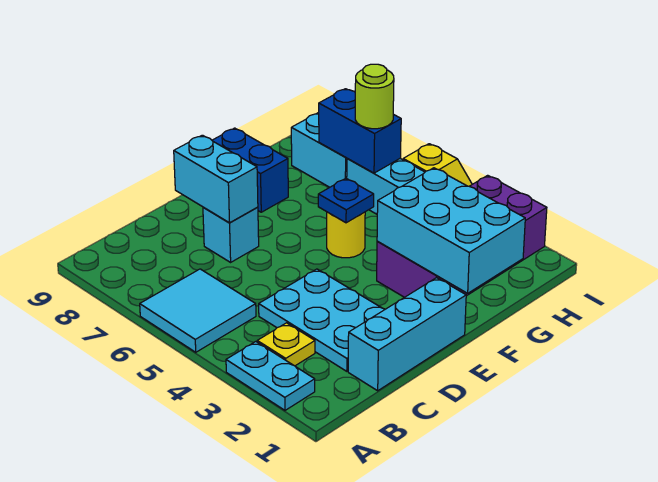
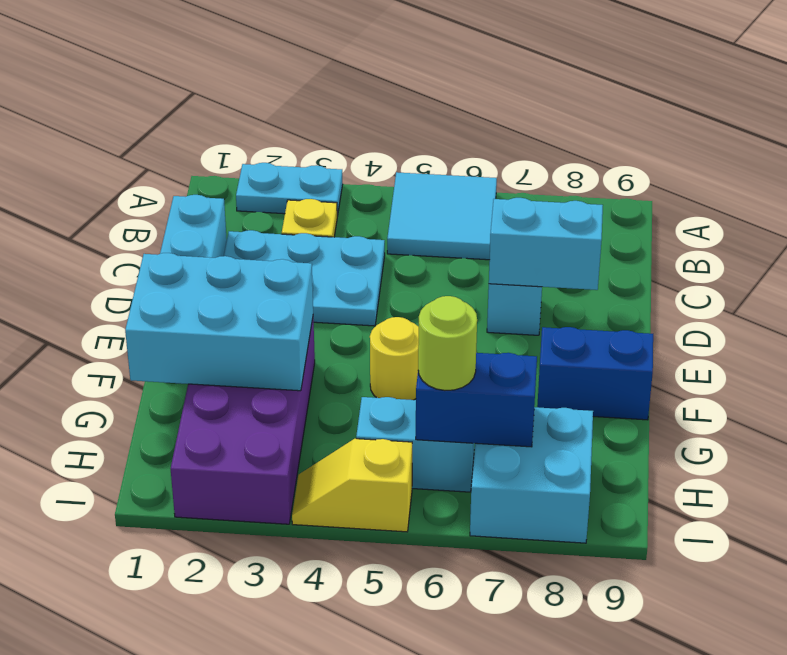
blue plate F5 level 2 -> none

